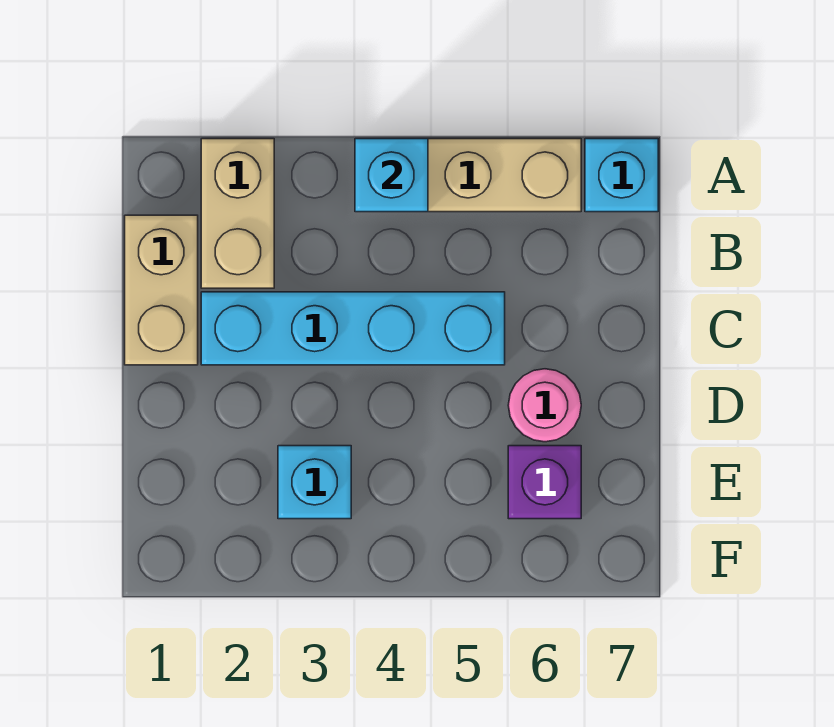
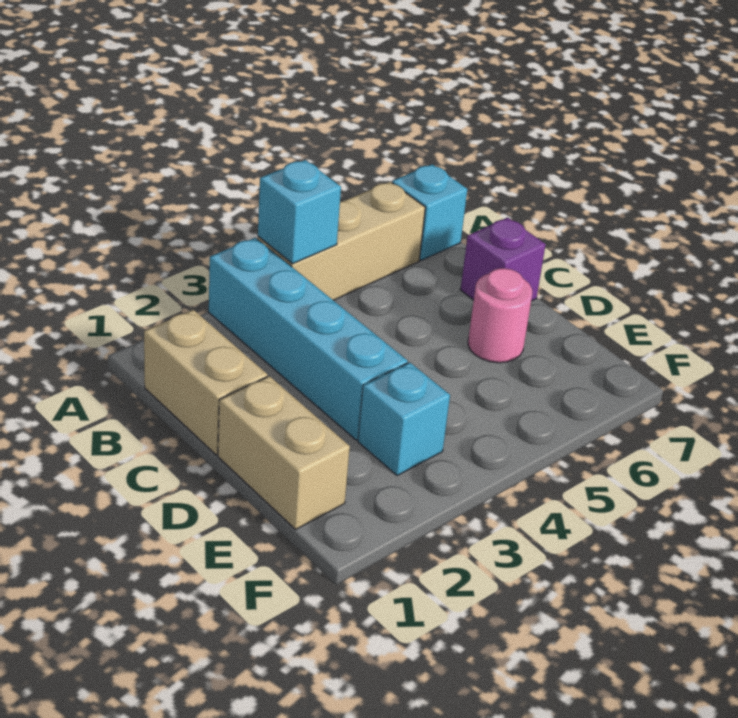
tan brick A2:B2 level 1 -> tan brick D1:E1 level 1
cyan brick C2:C5 level 1 -> cyan brick A3:D3 level 1
purple brick E6 level 1 -> purple brick C7 level 1

